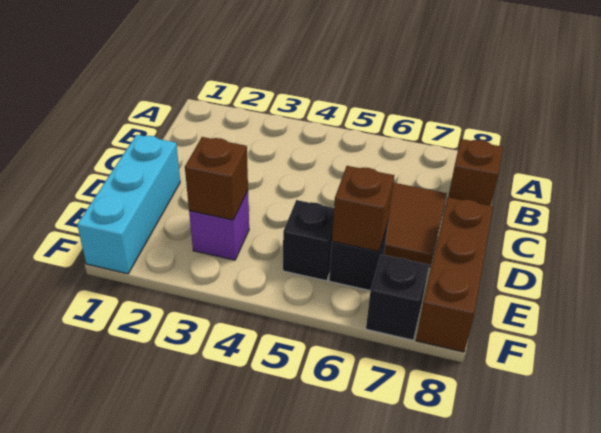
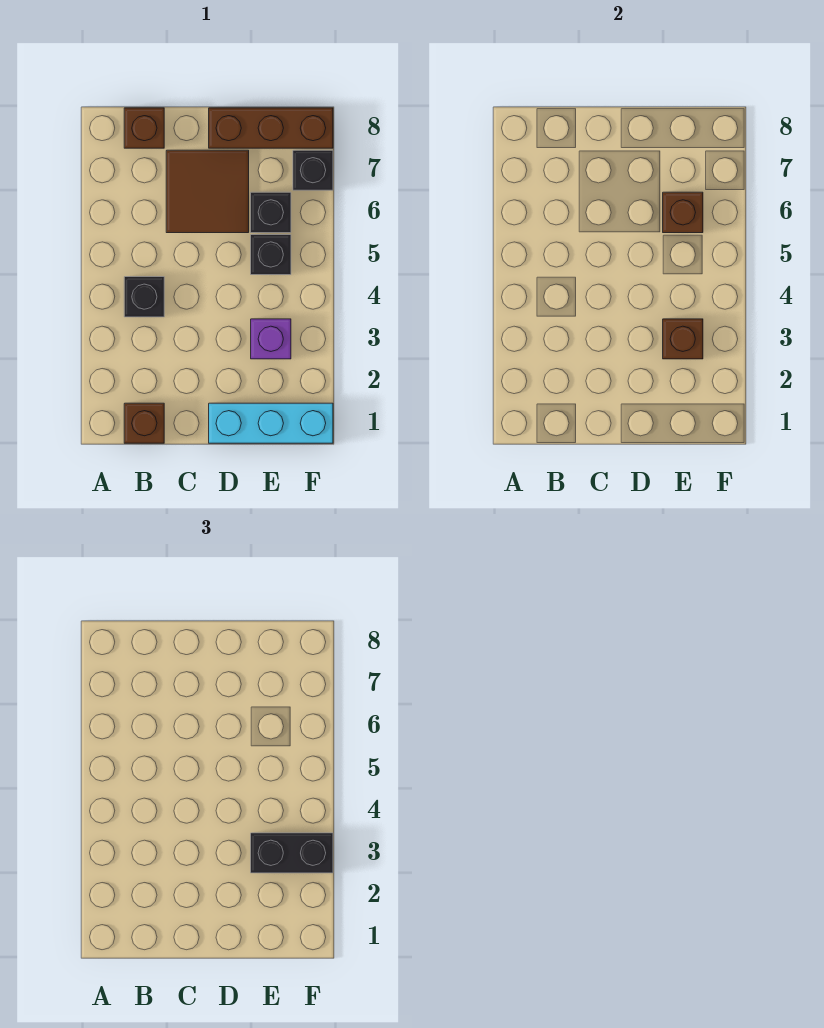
none -> brown brick B1 level 1
none -> black brick B4 level 1
none -> black brick E3:F3 level 3

